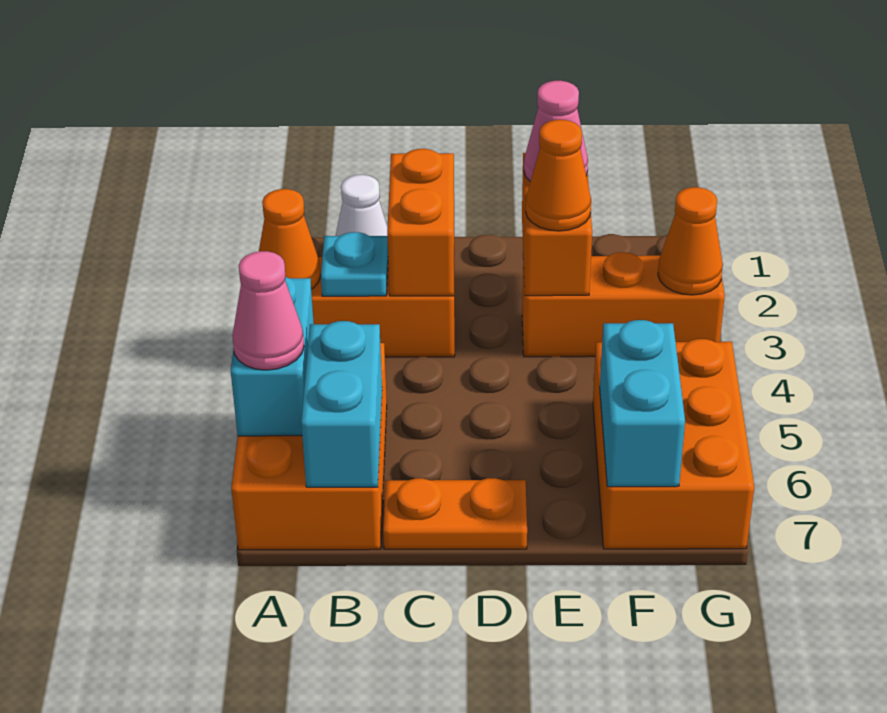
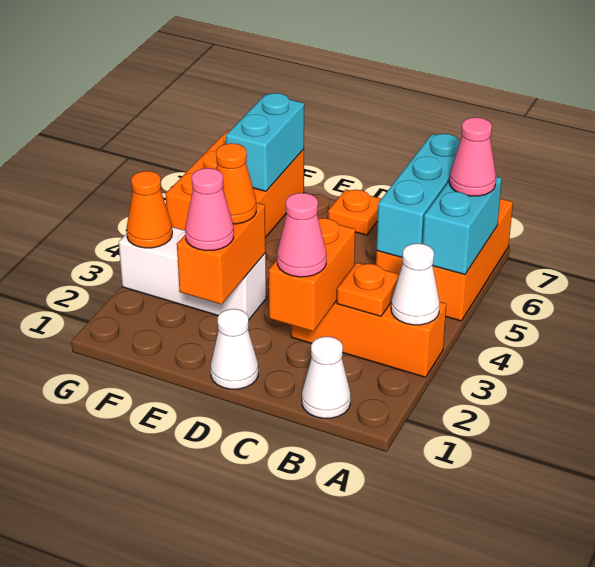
orange cone A3 level 2 -> white cone A3 level 2
cyan plate B3 level 2 -> orange plate B3 level 2
cyan brick B6:B7 level 2 -> cyan brick B5:B7 level 2
none -> pink cone C2 level 3
orange plate C7:D7 level 1 -> orange plate D7 level 1
none -> white cone D1 level 1
orange brick E3:G3 level 1 -> white brick E3:G3 level 1

